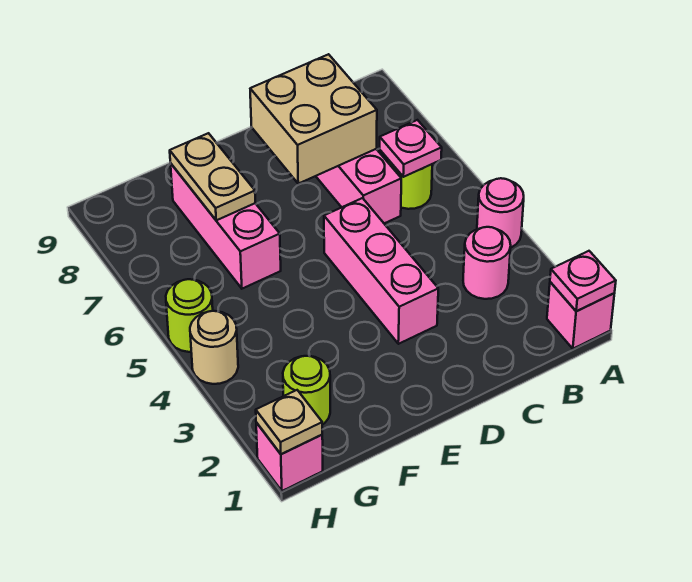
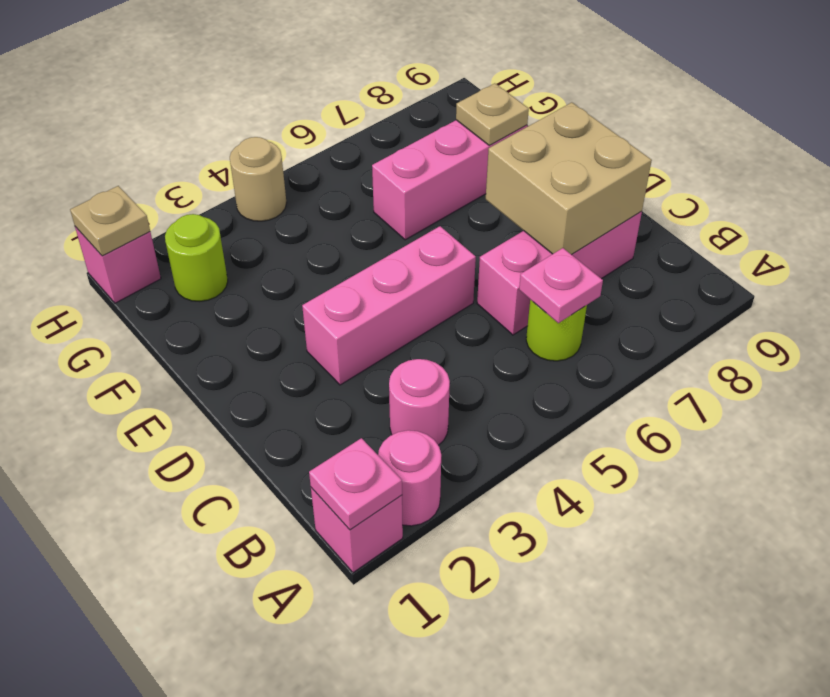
pink round brick A4 level 1 -> pink round brick A2 level 1
tan plate F7:F8 level 2 -> tan plate F8 level 2
lime round brick H5 level 1 -> none

